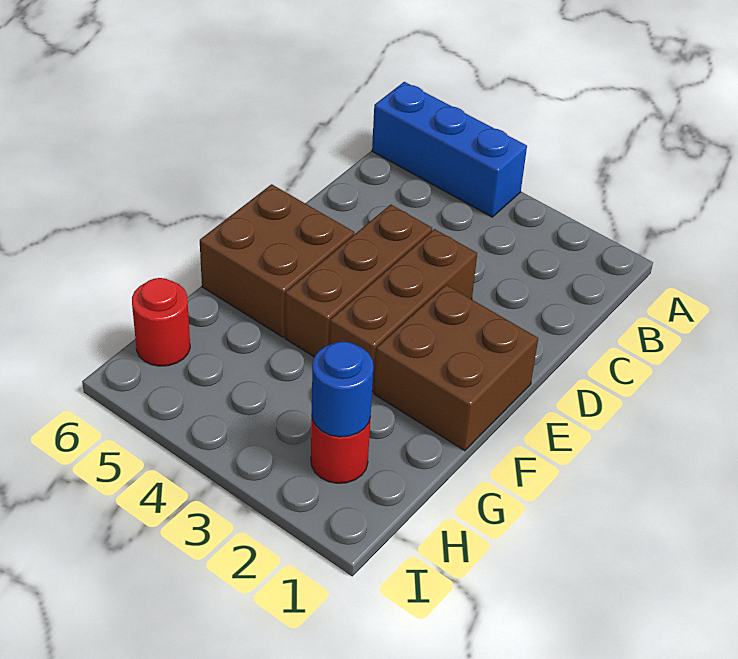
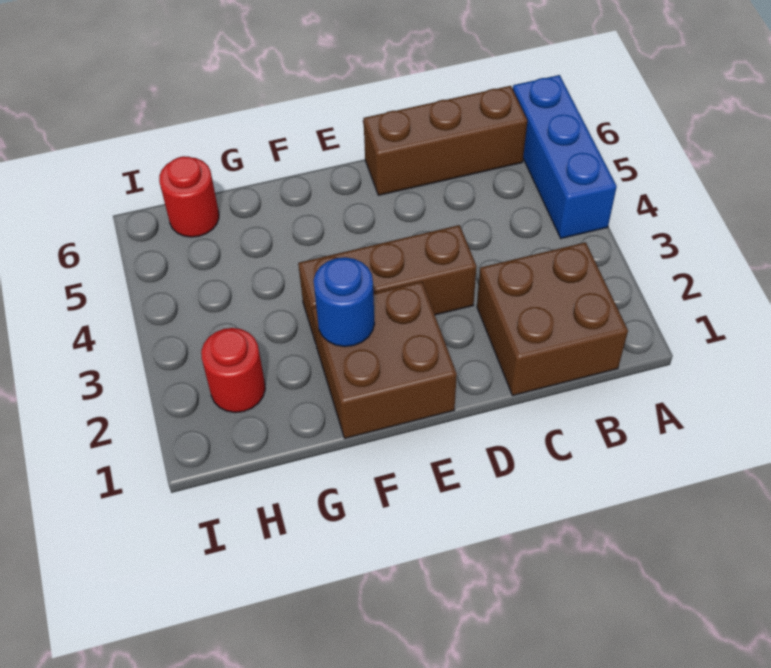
brown brick D4:F4 level 1 -> brown brick B6:D6 level 1
brown brick E5:F6 level 1 -> brown brick B1:C2 level 1
blue round brick H2 level 2 -> blue round brick F2 level 2

